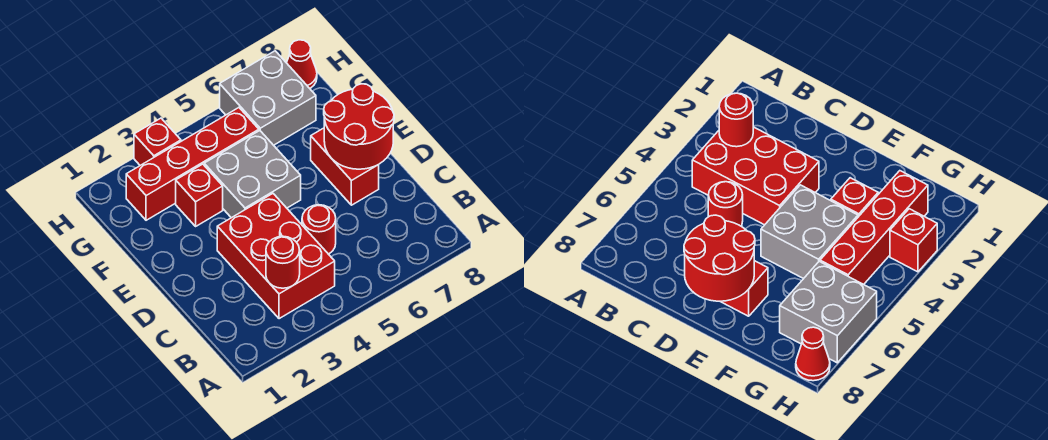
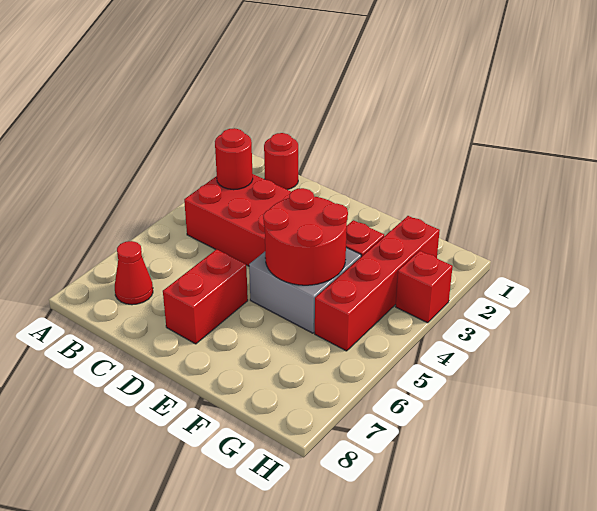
red round brick C5 level 1 -> red round brick B1 level 1
red brick D7:E7 level 1 -> red brick D6:D7 level 1
red round brick D7:E8 level 2 -> red round brick E4:F5 level 2
grey brick G6:H7 level 1 -> none
red cone H8 level 1 -> red cone B7 level 1

